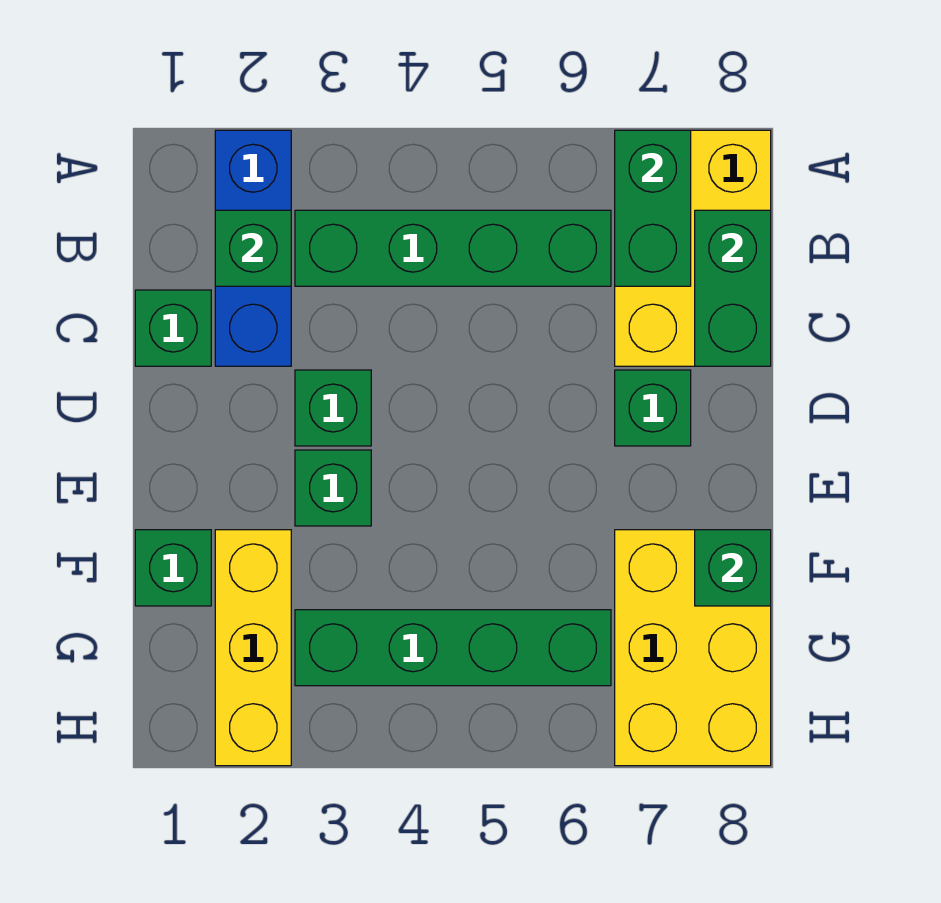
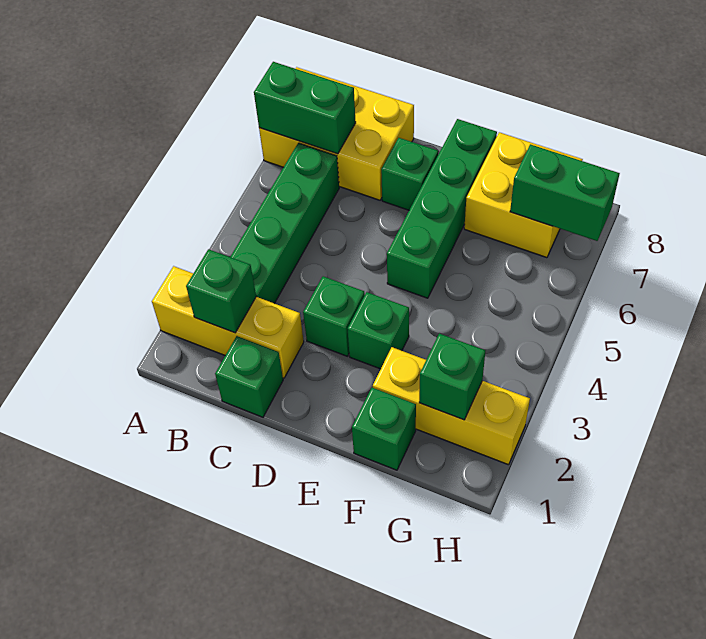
blue brick A2:C2 level 1 -> yellow brick A2:C2 level 1
green brick B8:C8 level 2 -> green brick G7:H7 level 2
yellow brick F7:H8 level 1 -> yellow brick F7:G8 level 1
green brick F8 level 2 -> green brick G2 level 2
green brick G3:G6 level 1 -> green brick E5:E8 level 1

